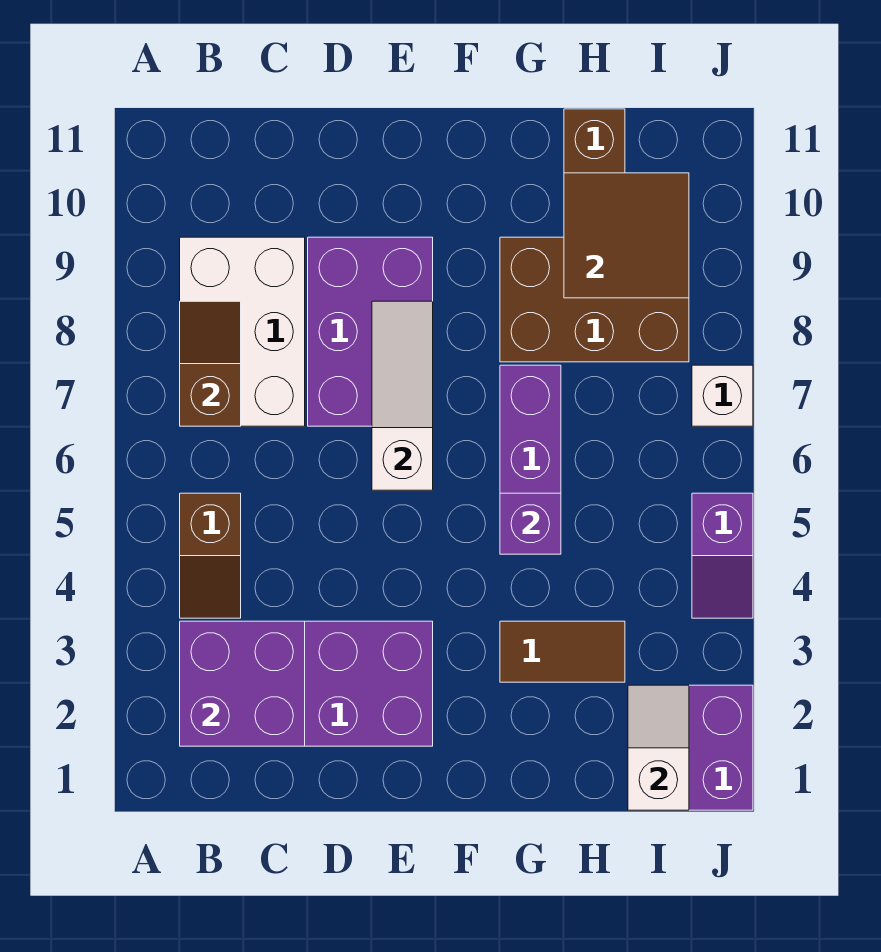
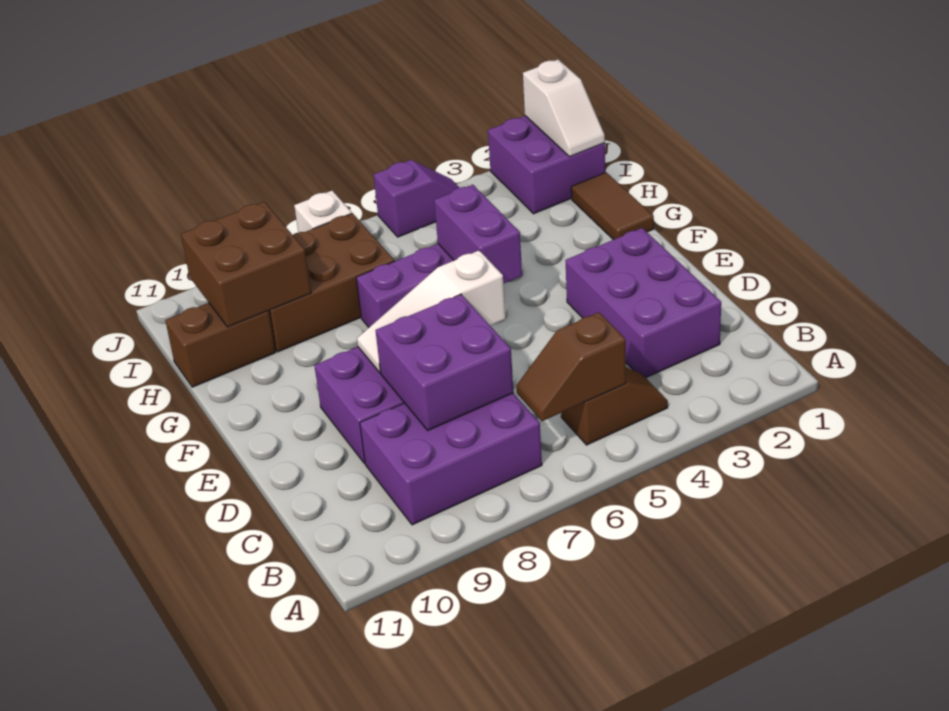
purple brick B2:C3 level 2 -> purple brick C7:D8 level 2
white brick B7:C9 level 1 -> purple brick B7:C9 level 1
brown slope B7:B8 level 2 top 7 -> brown slope B5:B6 level 2 top 5
brown tile G3:H3 level 1 -> brown tile G1:H1 level 1
purple brick G5 level 2 -> purple brick F5:G5 level 2
brown brick G8:I9 level 1 -> brown brick H7:I9 level 1
brown tile H9:I10 level 2 -> brown brick H9:I10 level 2
white slope I1:I2 level 2 top 1 -> white slope I1:J1 level 2 top J

